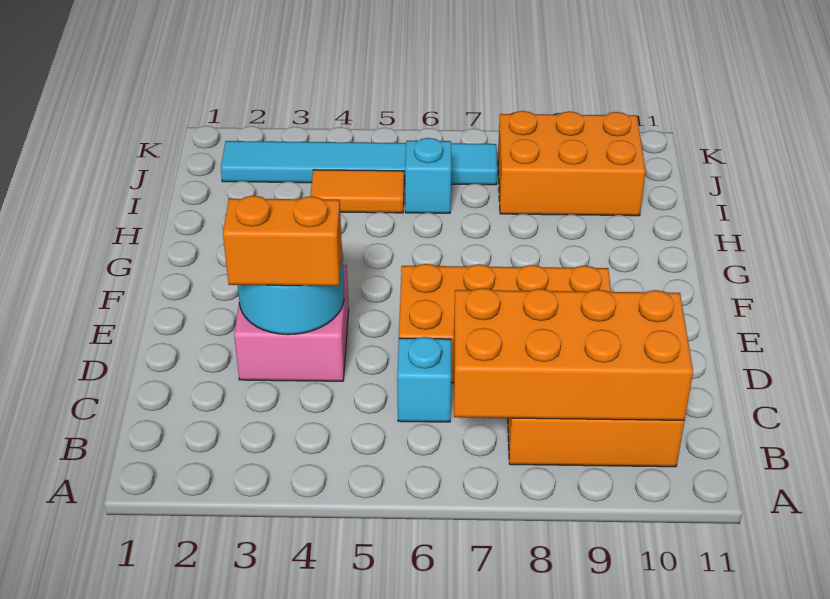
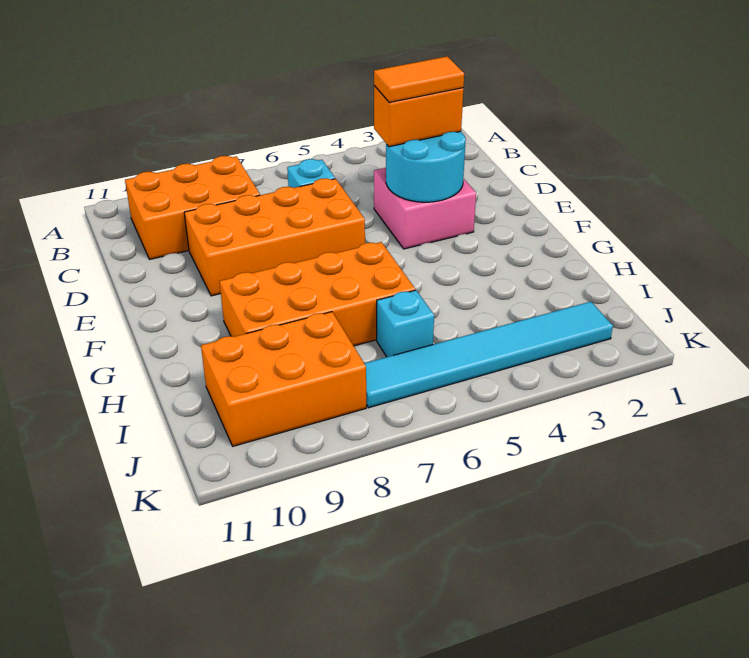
orange brick B7:C10 level 2 -> orange brick G6:H9 level 1
orange tile I4:I5 level 1 -> orange tile D3:D4 level 4

